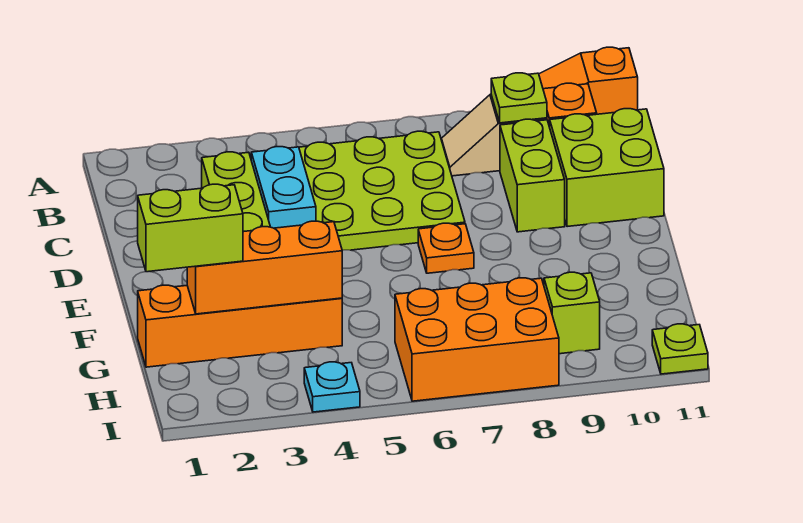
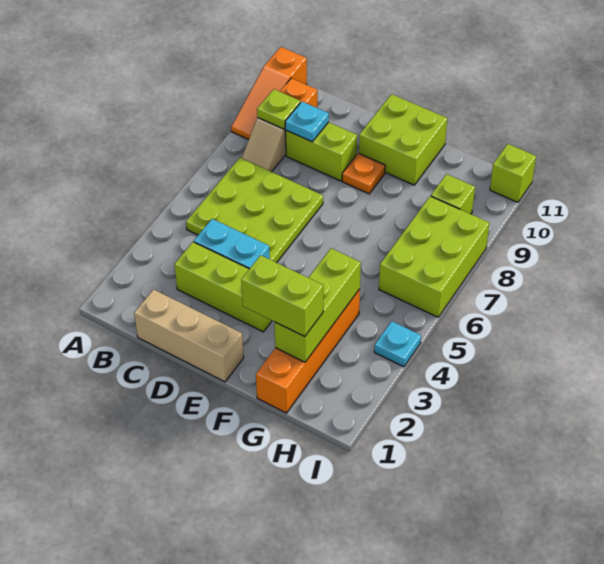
none -> tan brick C1:E1 level 1
none -> cyan plate C9 level 2
lime brick C10:D11 level 1 -> lime brick E10:F11 level 1
orange plate E7 level 1 -> orange plate E9 level 1
lime brick G1:G2 level 3 -> lime brick F2:G2 level 3
orange brick G2:G4 level 2 -> lime brick G2:G4 level 2
orange brick H6:I8 level 1 -> lime brick H6:I8 level 1
lime plate I11 level 1 -> lime brick I11 level 1

